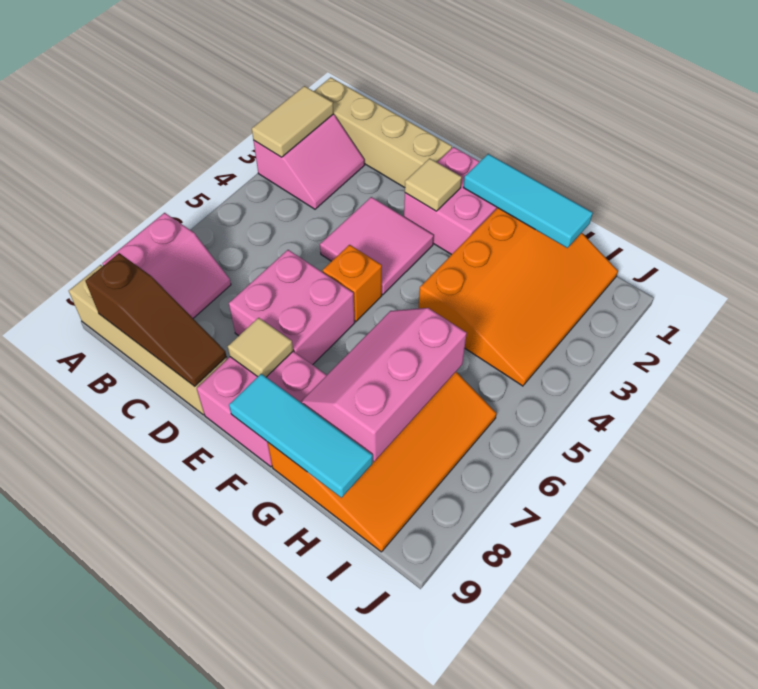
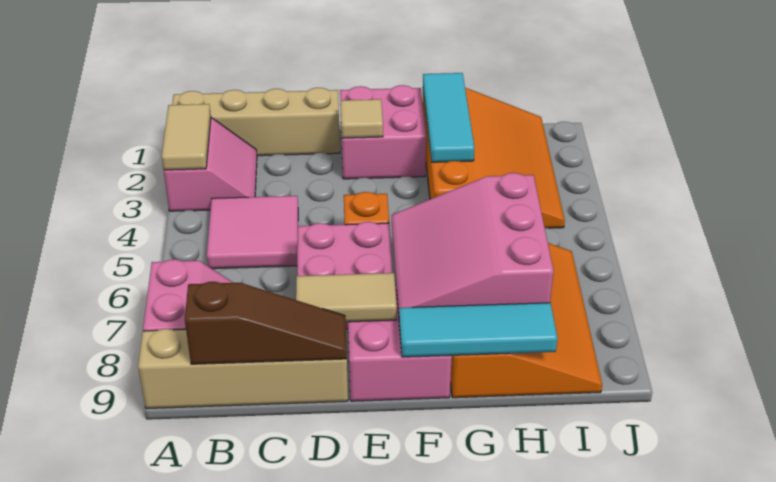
pink tile D3:E4 level 1 -> pink tile B4:C5 level 1
tan tile E8 level 2 -> tan tile D8:E8 level 2
cyan tile F1:H1 level 2 -> cyan tile G1:G3 level 2
pink slope G6:H8 level 2 top H -> pink slope F6:H8 level 2 top H

